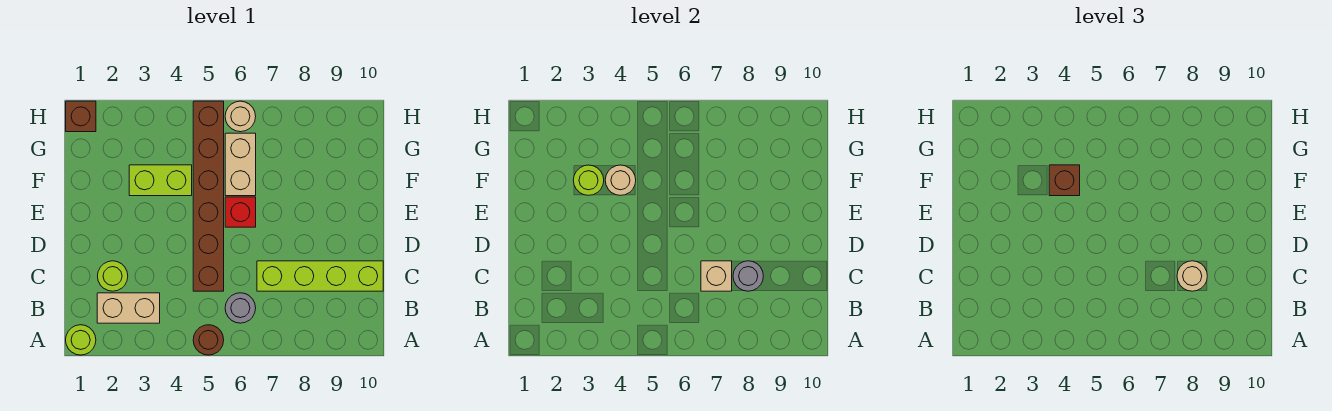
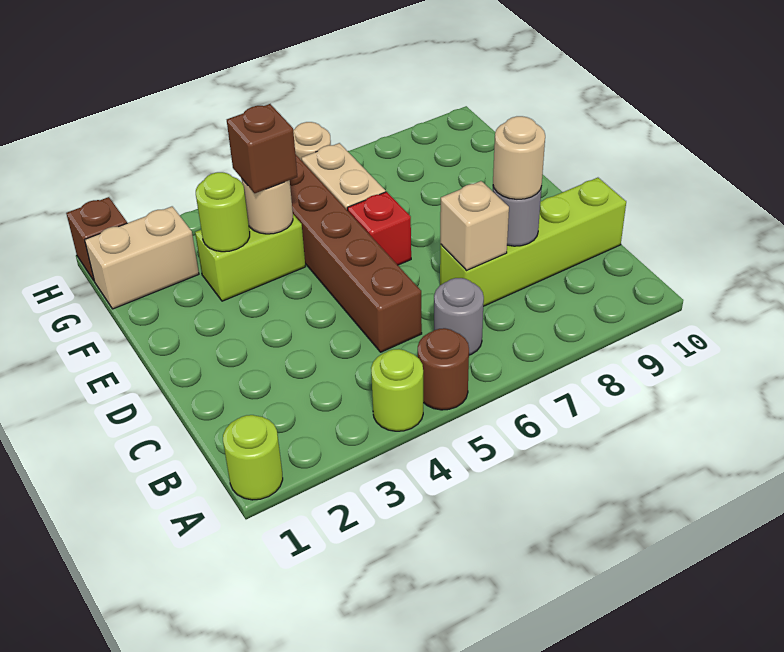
tan brick B2:B3 level 1 -> tan brick G1:G2 level 1
lime round brick C2 level 1 -> lime round brick A4 level 1

